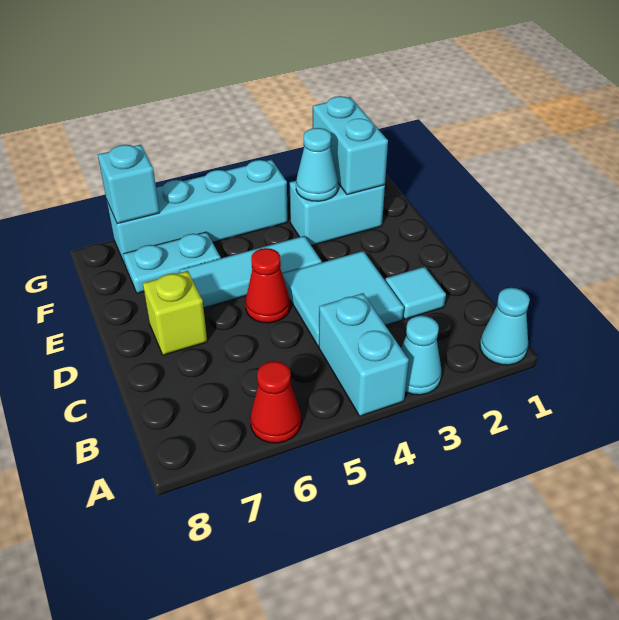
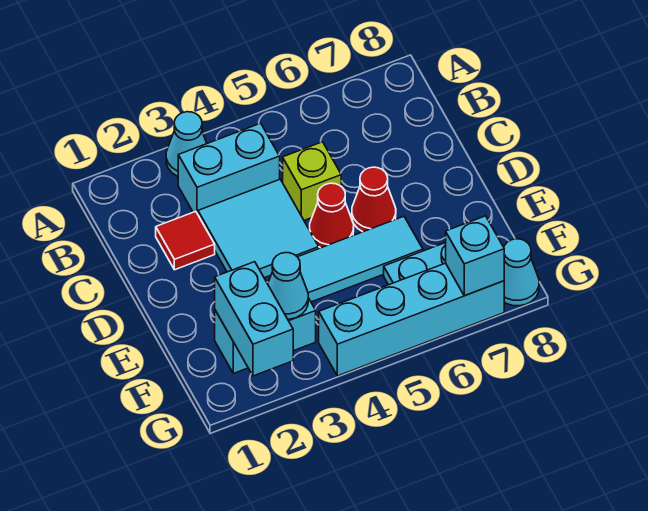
cyan cone A1 level 1 -> cyan cone G8 level 1
cyan brick A4:B4 level 1 -> cyan brick B3:B4 level 1
red cone A6 level 1 -> red cone D6 level 1
cyan tile C2 level 1 -> red tile C2 level 1
lime brick D7 level 1 -> lime brick C5 level 1

